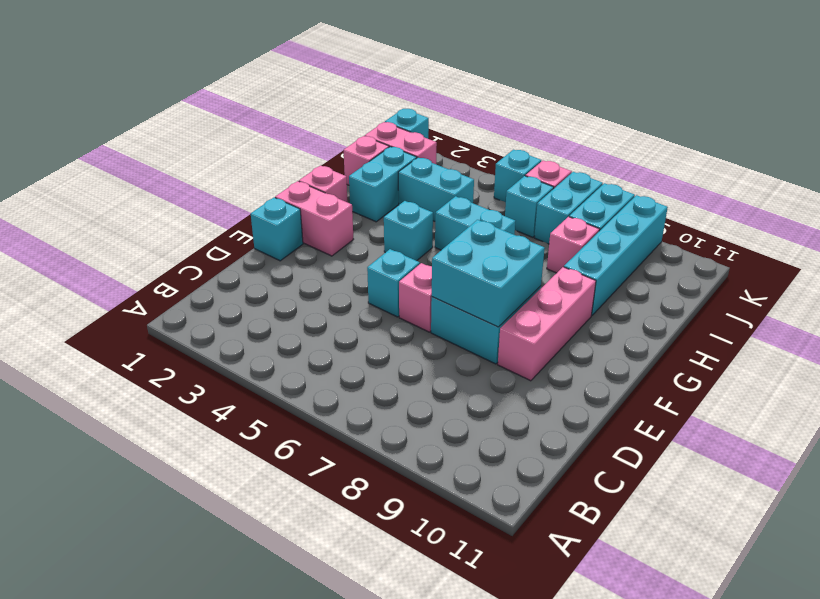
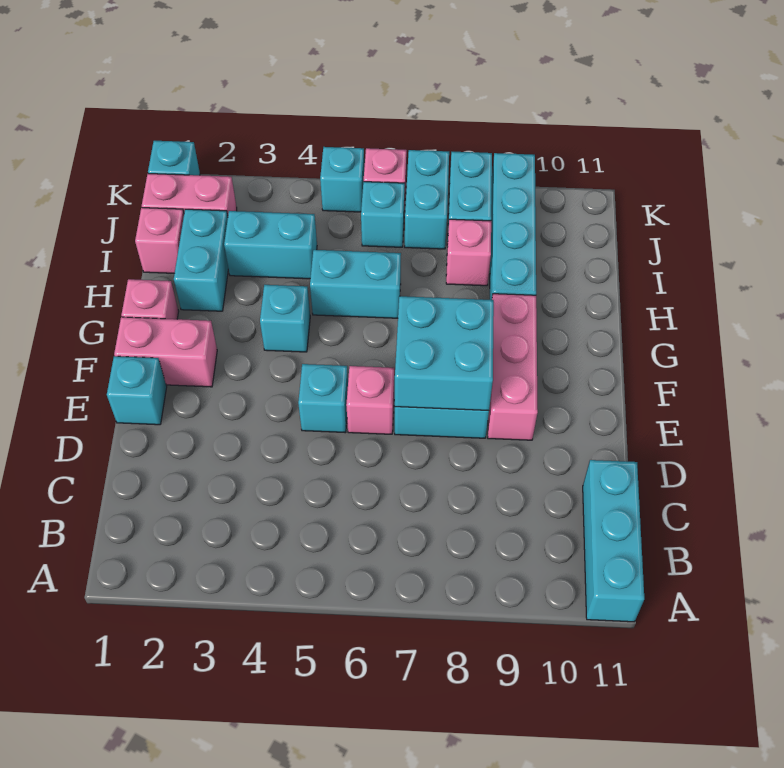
none -> cyan brick A11:C11 level 1

